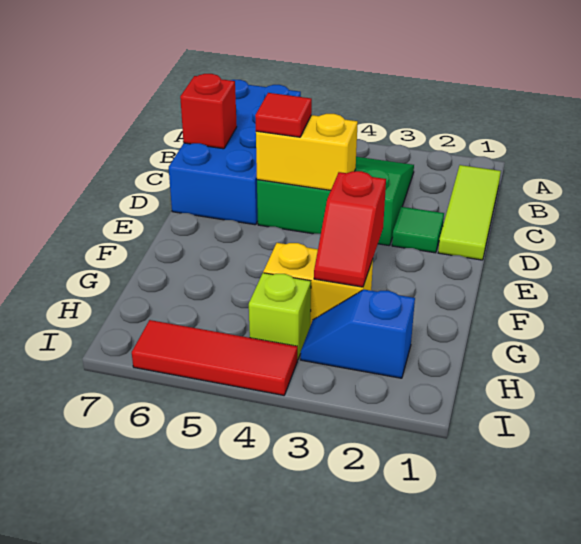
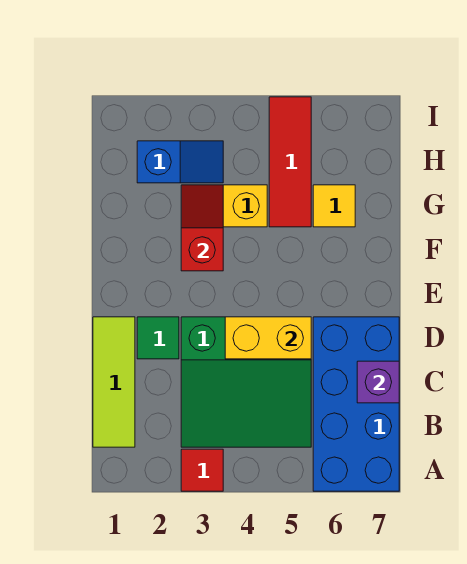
red brick C7 level 2 -> purple brick C7 level 2
red tile D5 level 3 -> red tile A3 level 1
none -> yellow tile G6 level 1
lime brick H4 level 1 -> none
red tile I4:I6 level 1 -> red tile G5:I5 level 1

